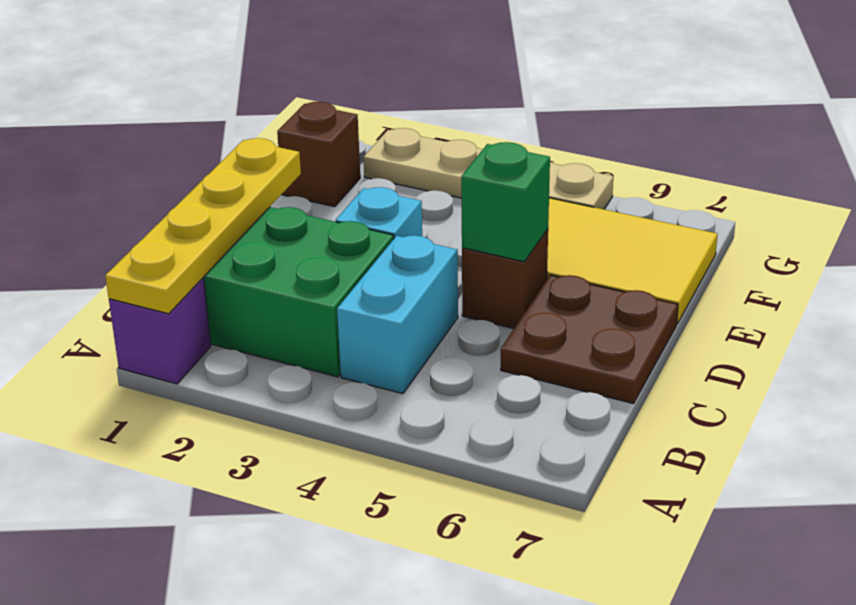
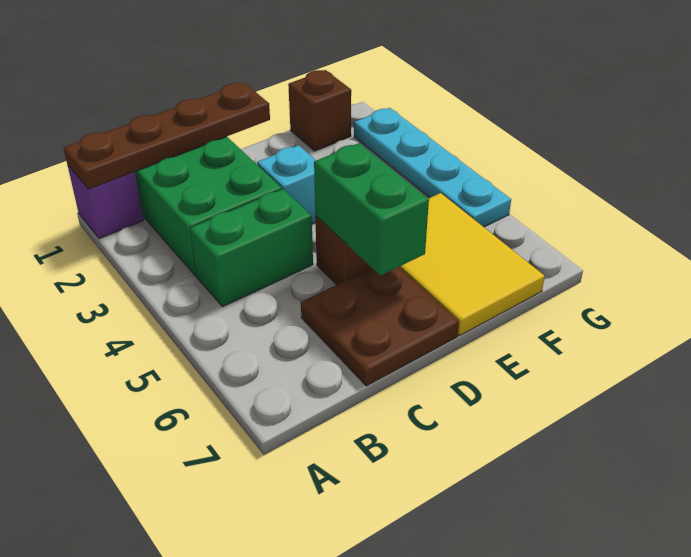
yellow plate A1:D1 level 2 -> brown plate A1:D1 level 2
cyan brick B4:C4 level 1 -> green brick B4:C4 level 1
green brick D5 level 2 -> green brick D5:D6 level 2
tan plate G2:G5 level 1 -> cyan plate G2:G5 level 1

